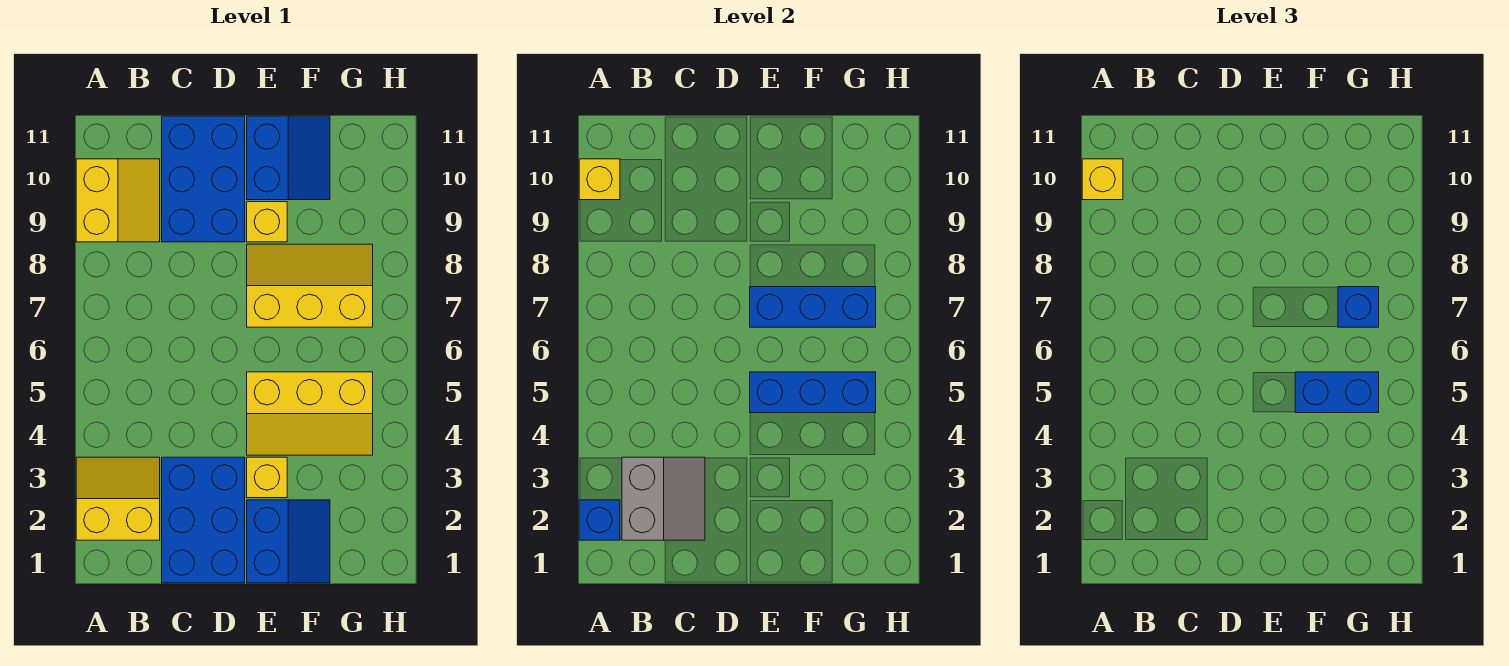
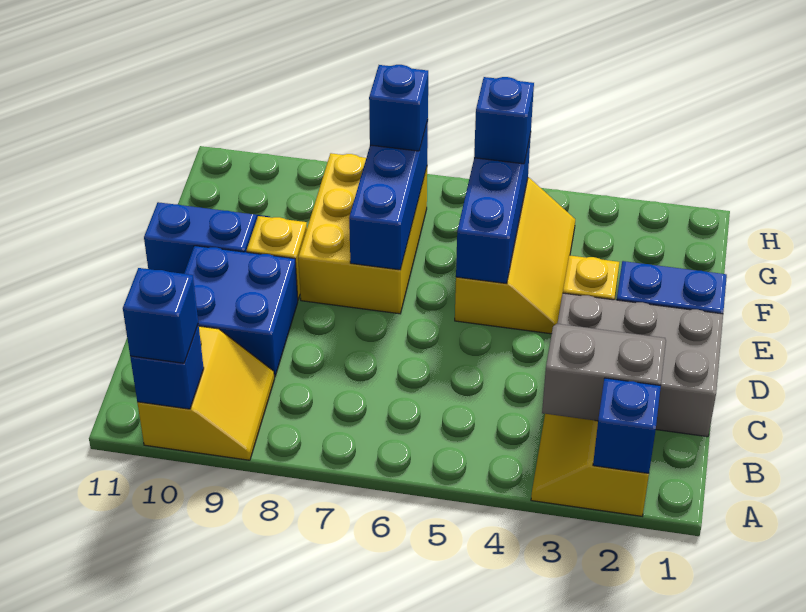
yellow slope A9:B10 level 1 top A -> yellow slope A9:B10 level 1 top 10
yellow brick A10 level 2 -> blue brick A10 level 2
yellow brick A10 level 3 -> blue brick A10 level 3
blue brick C1:D3 level 1 -> grey brick C1:D3 level 1
blue brick C9:D11 level 1 -> blue brick C9:D10 level 1
yellow slope E7:G8 level 1 top 7 -> yellow brick E7:G8 level 1
blue brick F5:G5 level 3 -> blue brick G5 level 3

